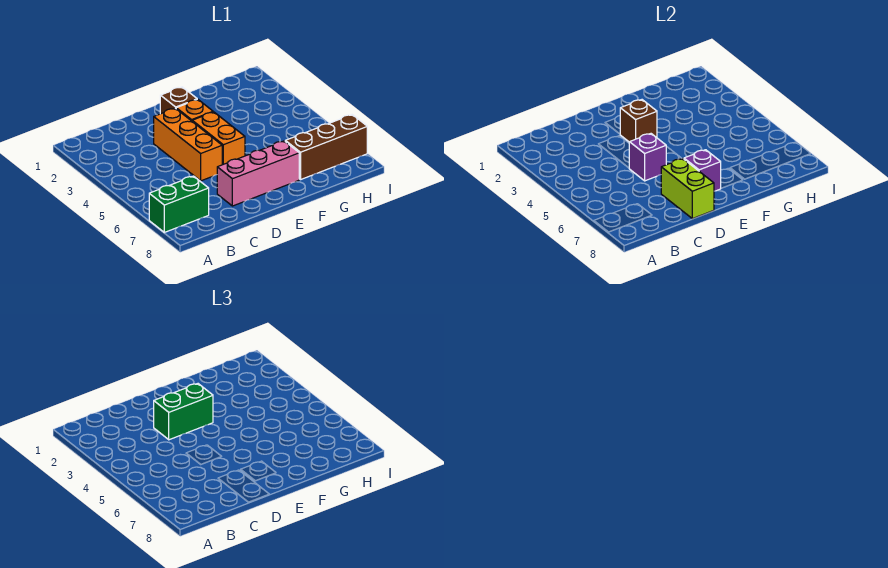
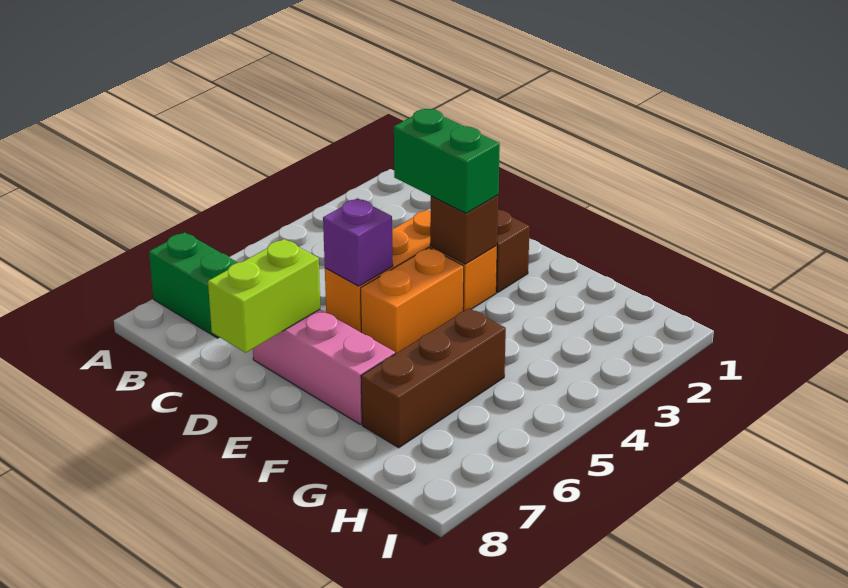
purple brick E7 level 2 -> none
brown brick G7:I7 level 1 -> brown brick G5:G7 level 1

